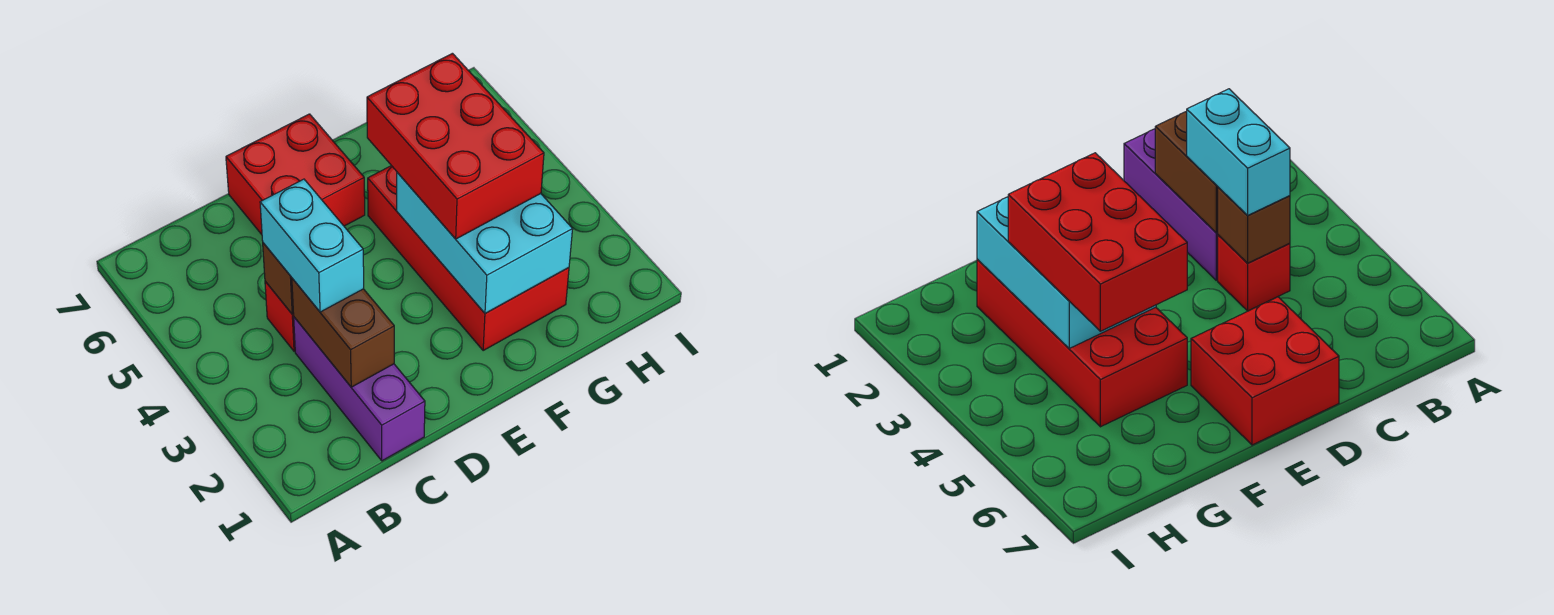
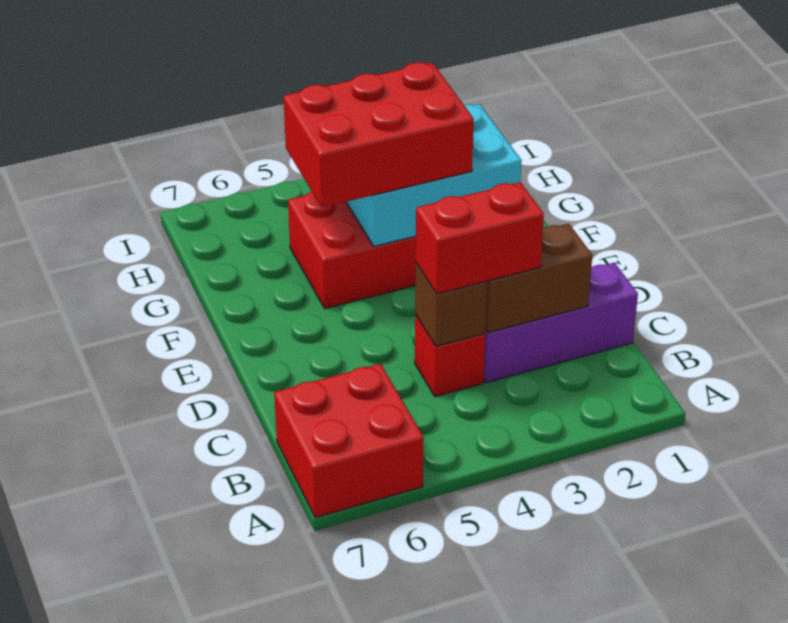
cyan brick C3:C4 level 3 -> red brick C3:C4 level 3
red brick D6:E7 level 1 -> red brick A6:B7 level 1

